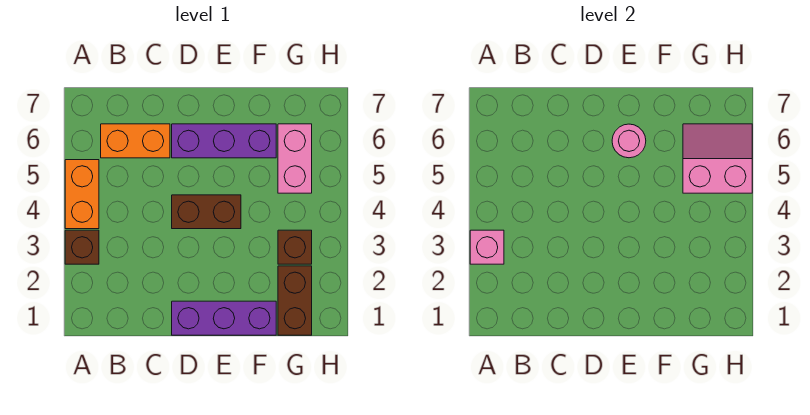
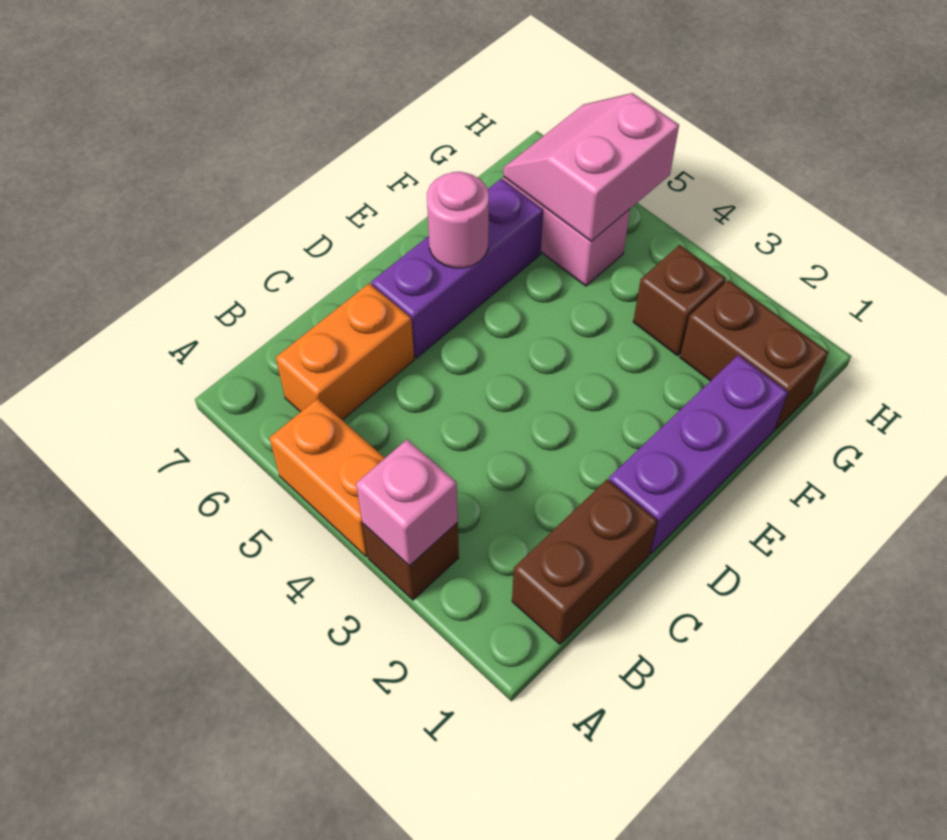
brown brick D4:E4 level 1 -> brown brick B1:C1 level 1

